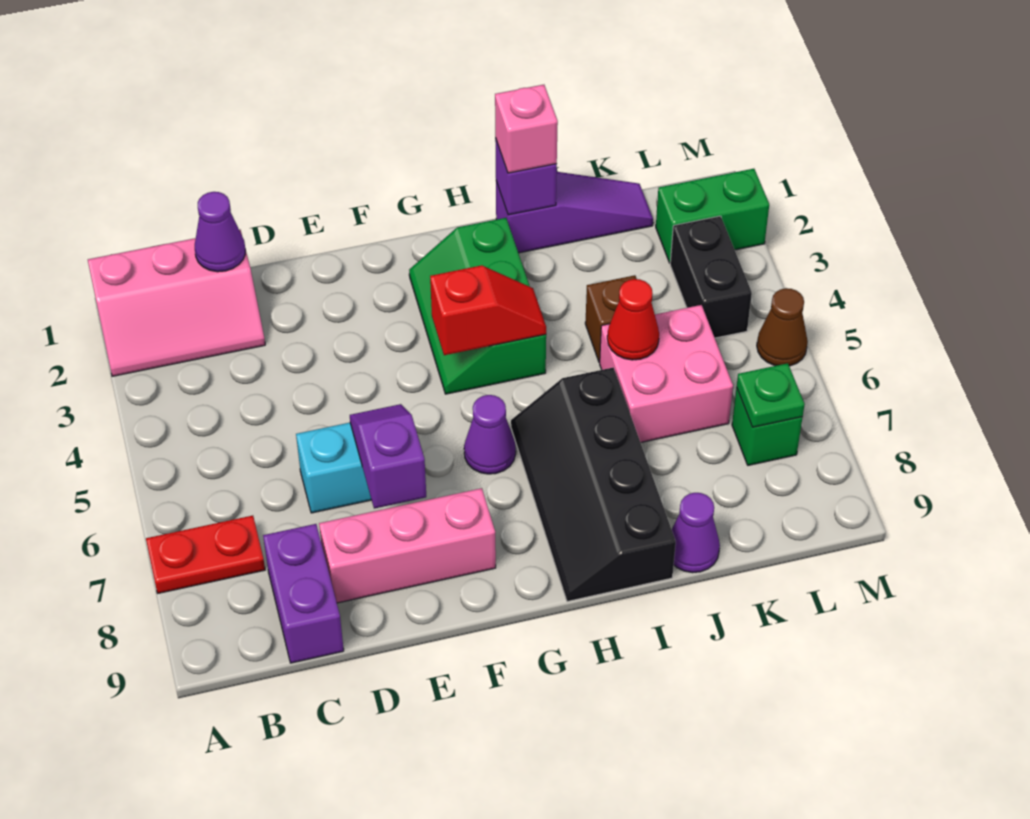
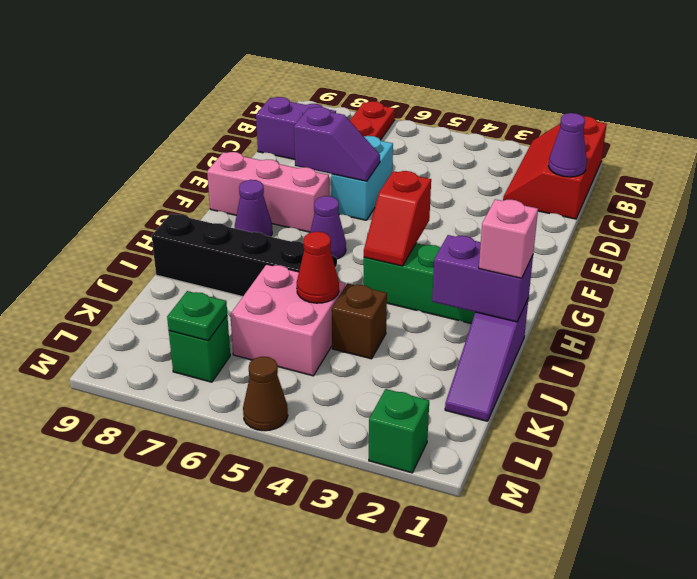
pink slope A1:C2 level 1 top 1 -> red slope A1:C2 level 1 top 1
pink brick D8:F8 level 1 -> pink brick F7:F9 level 1
purple brick I1 level 2 -> purple brick I1:I2 level 2
purple cone J9 level 1 -> purple cone G8 level 1
green brick L2:M2 level 1 -> green brick M2 level 1
black brick L3:L4 level 1 -> none

